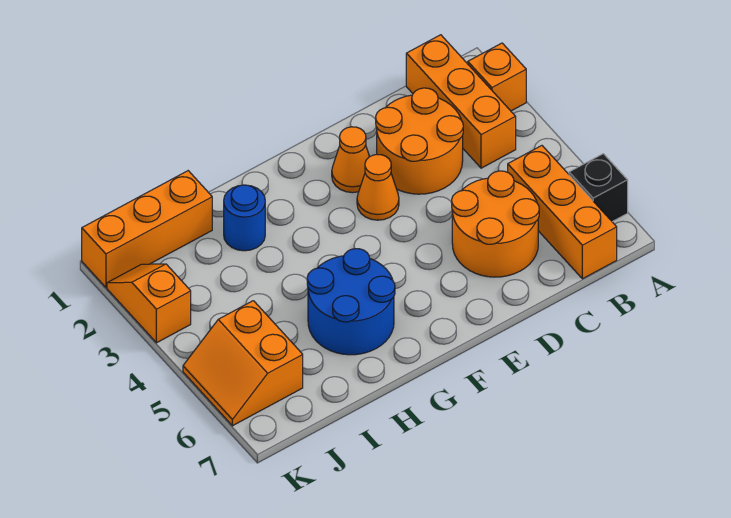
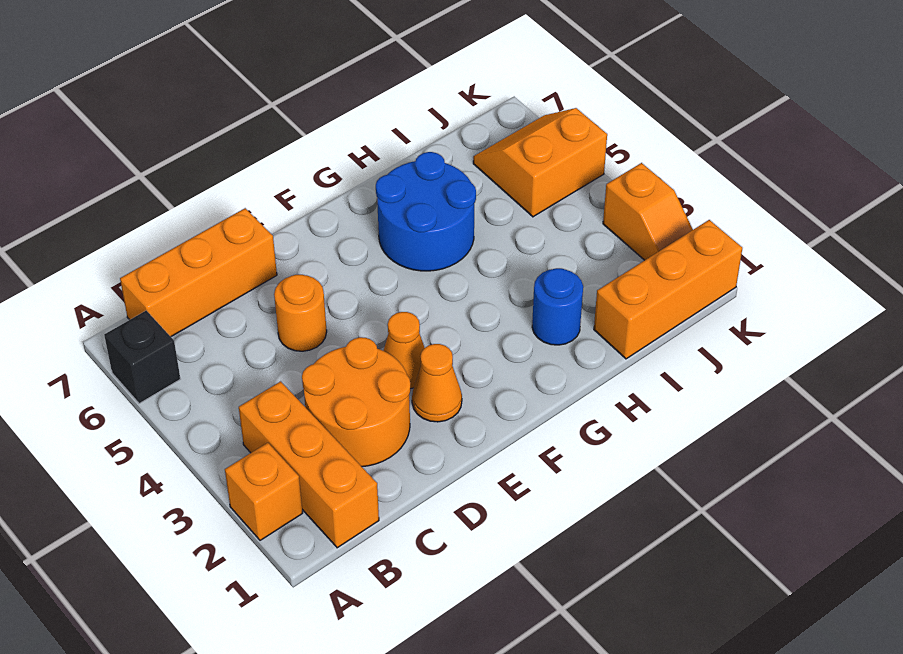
orange brick B5:B7 level 1 -> orange brick B7:D7 level 1
orange round brick C5:D6 level 1 -> orange round brick D5 level 1
orange slope J5:K6 level 1 top J -> orange slope J5:K6 level 1 top 5

